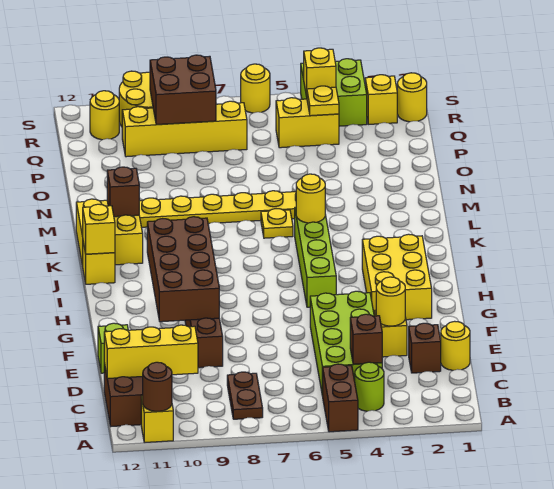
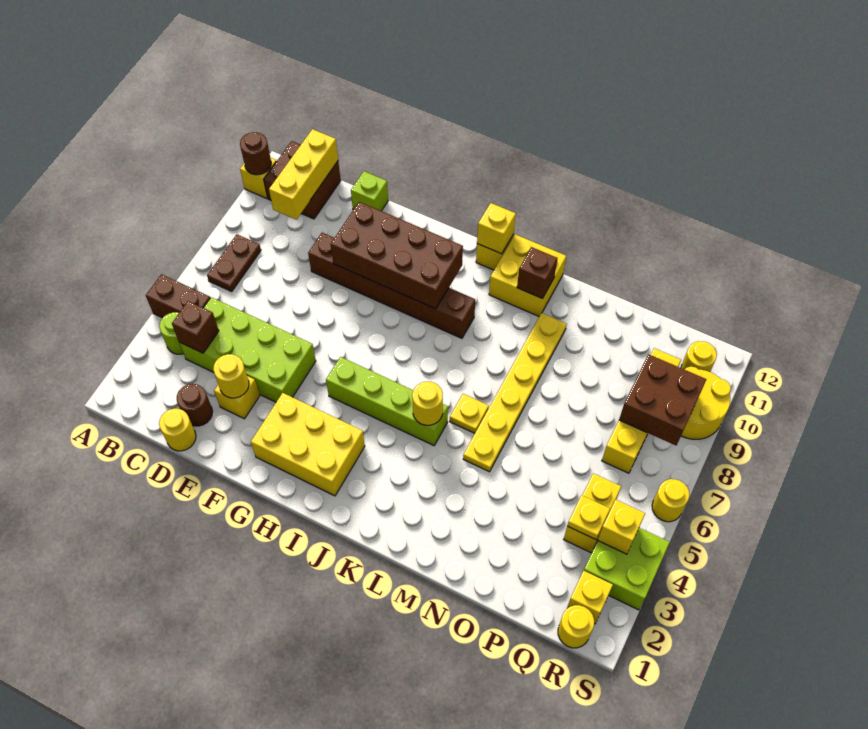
brown plate B8:C8 level 1 -> brown plate B7:B8 level 1
brown brick D2 level 1 -> brown round brick D2 level 1

